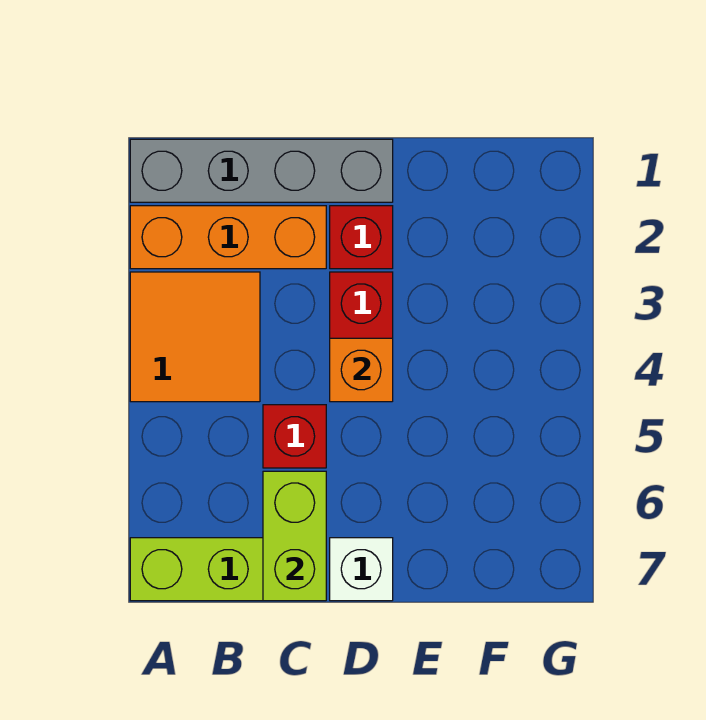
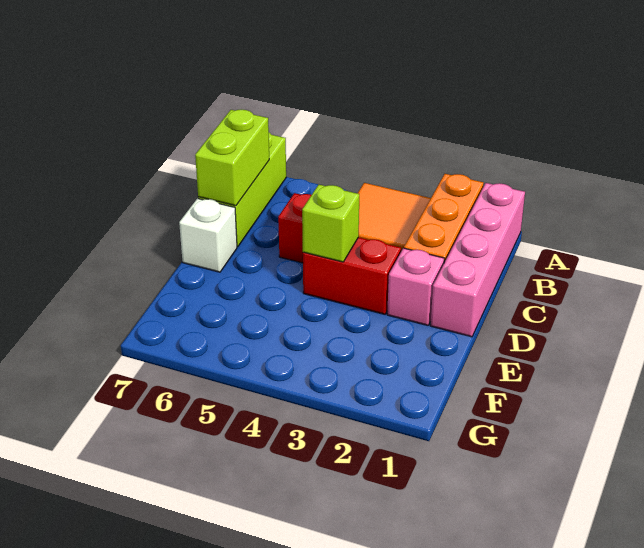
grey brick A1:D1 level 1 -> pink brick A1:D1 level 1
lime brick C6:C7 level 2 -> lime brick B7:C7 level 2
red brick D2 level 1 -> pink brick D2 level 1
orange brick D4 level 2 -> lime brick D4 level 2

